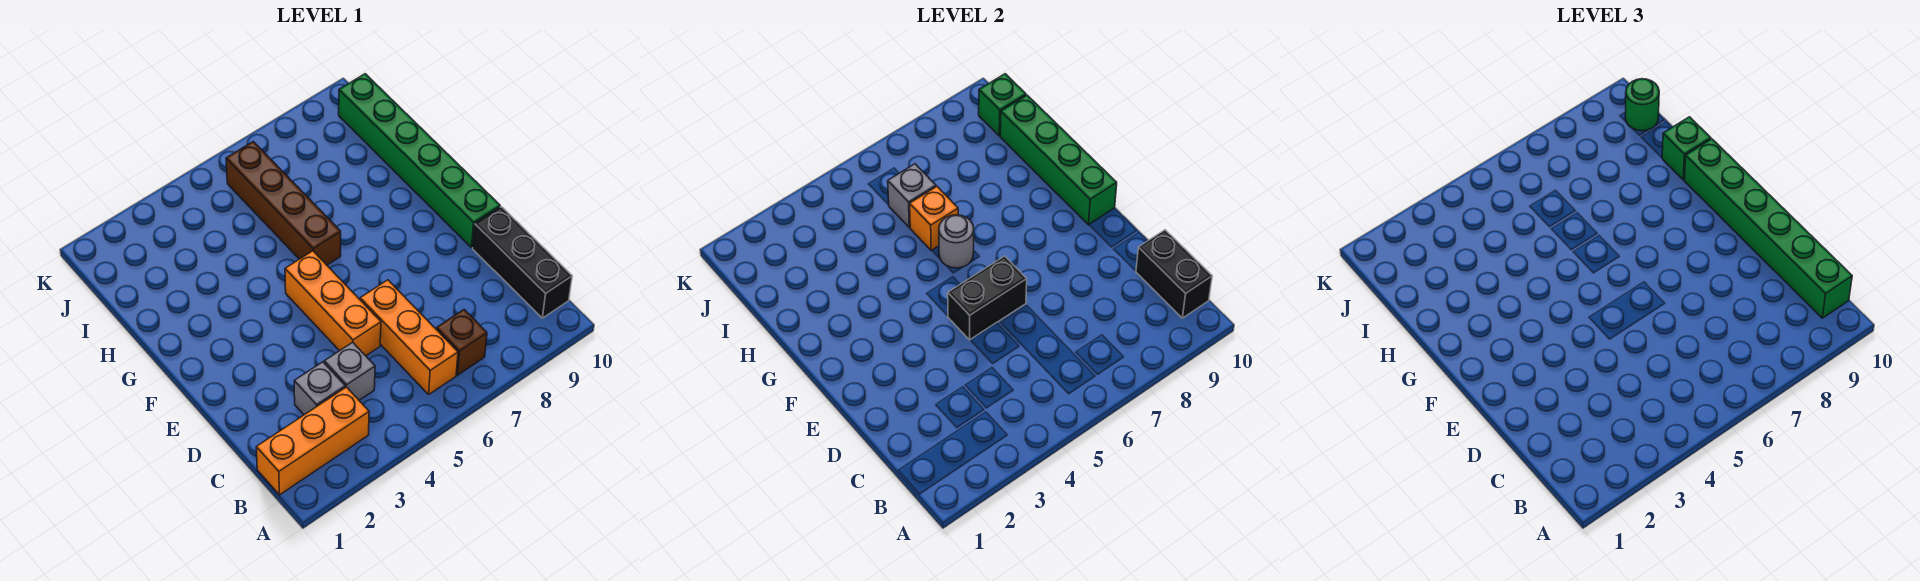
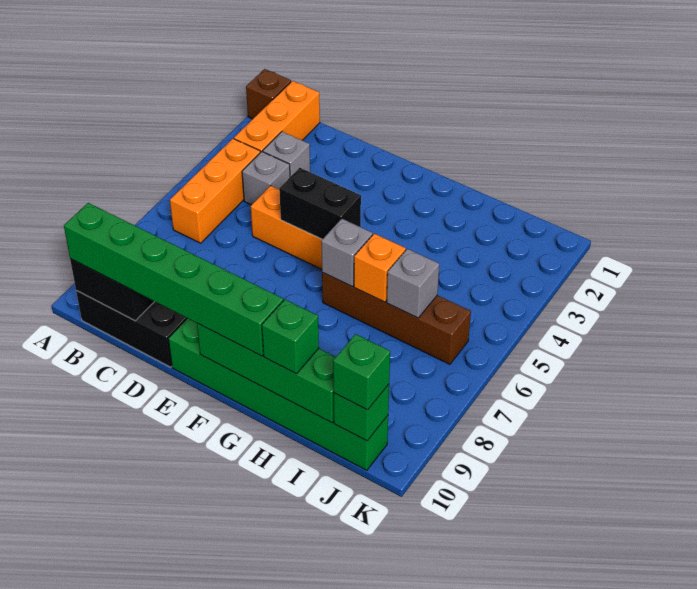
orange brick B6:D6 level 1 -> orange brick B4:B6 level 1
brown brick B7 level 1 -> brown brick A1 level 1
black brick E5:E6 level 2 -> black brick E5:F5 level 2
grey round brick G6 level 2 -> grey brick G6 level 2
green round brick J10 level 3 -> green brick J10 level 3

